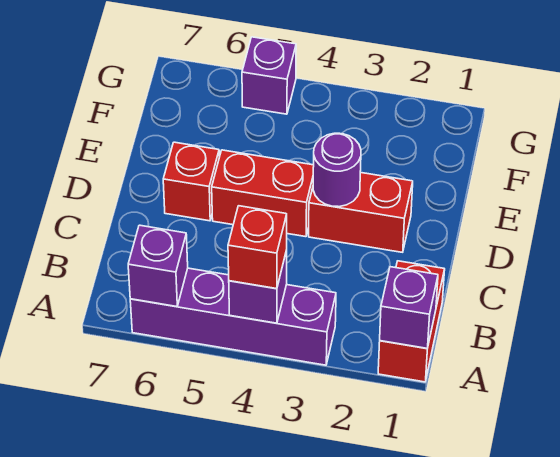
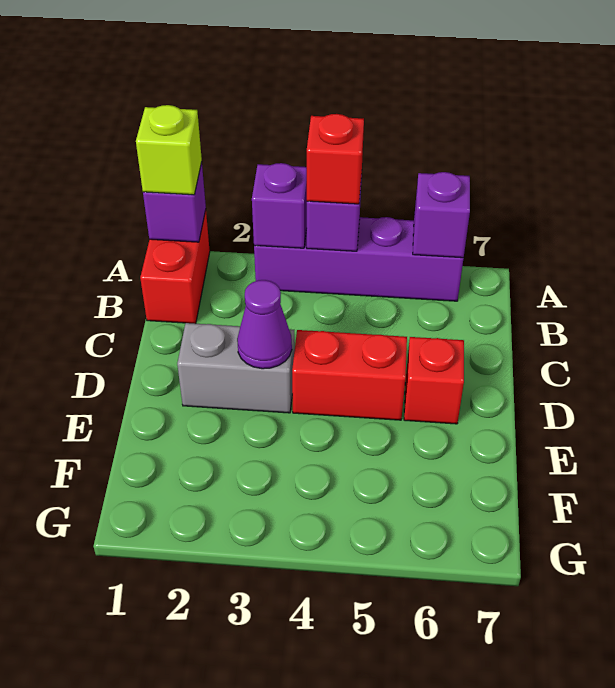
none -> lime brick A1 level 3
red brick D2:D3 level 1 -> grey brick D2:D3 level 1
purple round brick D3 level 2 -> purple cone D3 level 2
purple brick G5 level 1 -> purple brick A3 level 2

